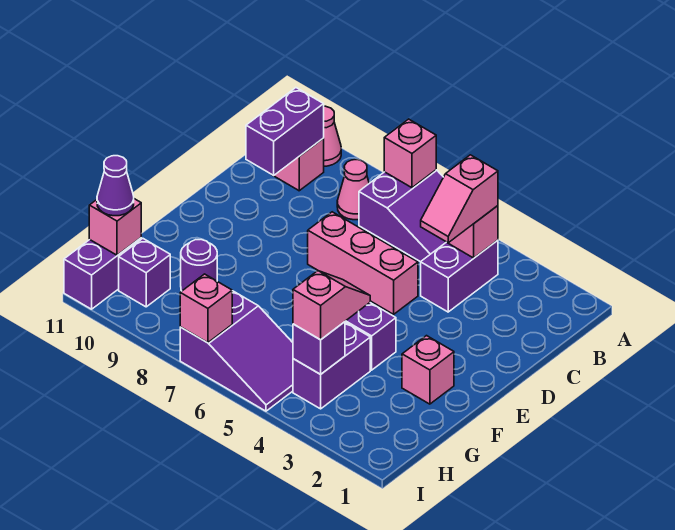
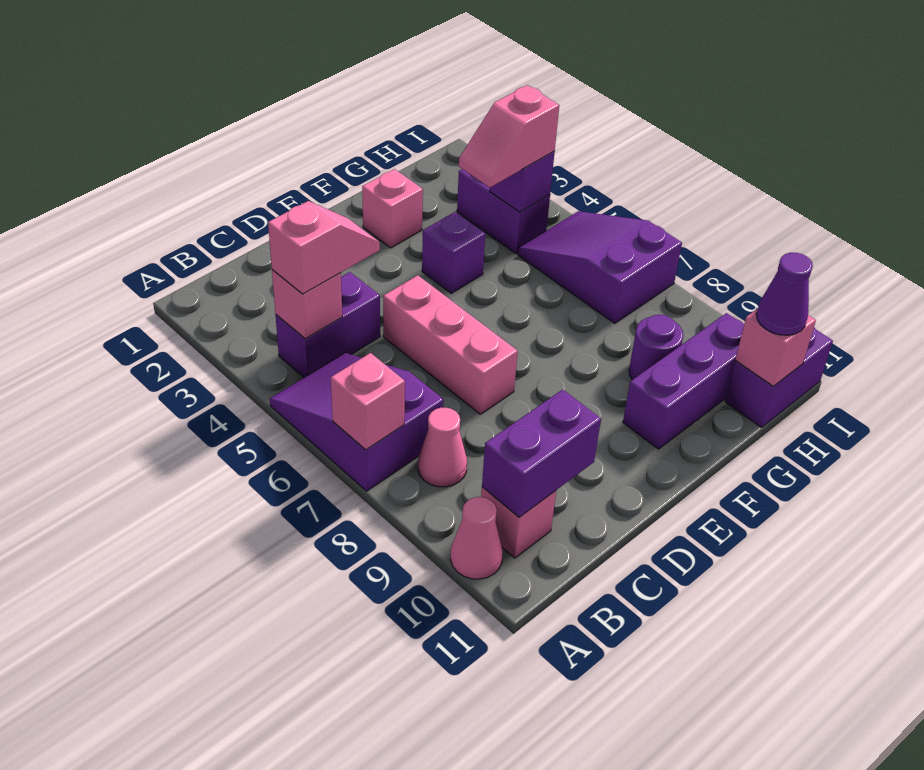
purple brick G4:H4 level 1 -> purple brick H3:H4 level 1
purple brick H10 level 1 -> purple brick F10:H10 level 1
pink brick I7 level 2 -> none

